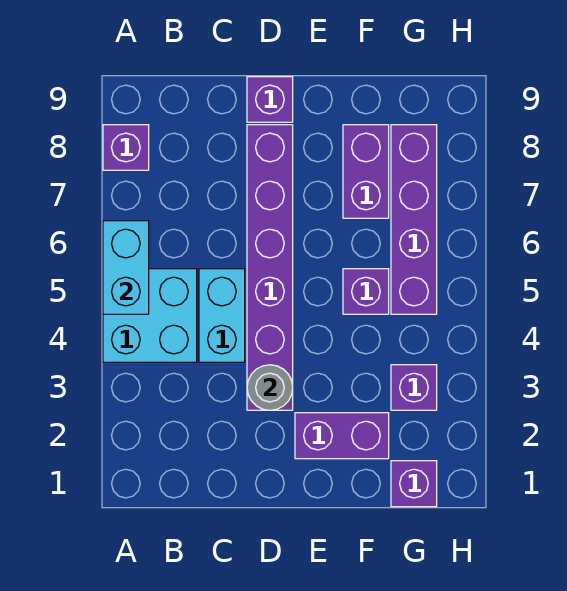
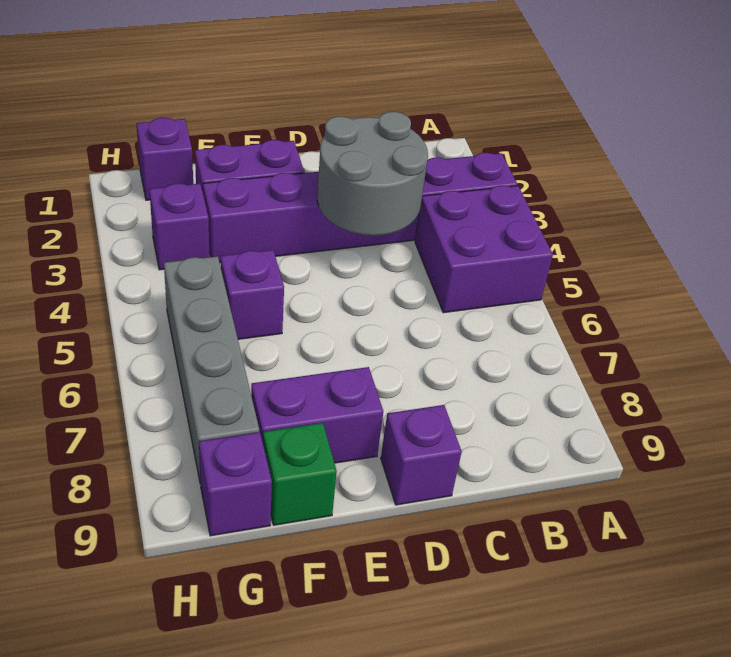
cyan brick A4:B5 level 1 -> purple brick A4:B5 level 1
cyan brick A5:A6 level 2 -> none
purple brick A8 level 1 -> purple brick G9 level 1
cyan brick C4:C5 level 1 -> none
purple brick D3:D8 level 1 -> purple brick A3:F3 level 1
grey round brick D3 level 2 -> grey round brick C3:D4 level 2
purple brick F7:F8 level 1 -> purple brick E8:F8 level 1
none -> green brick F9 level 1
purple brick G5:G8 level 1 -> grey brick G5:G8 level 1

